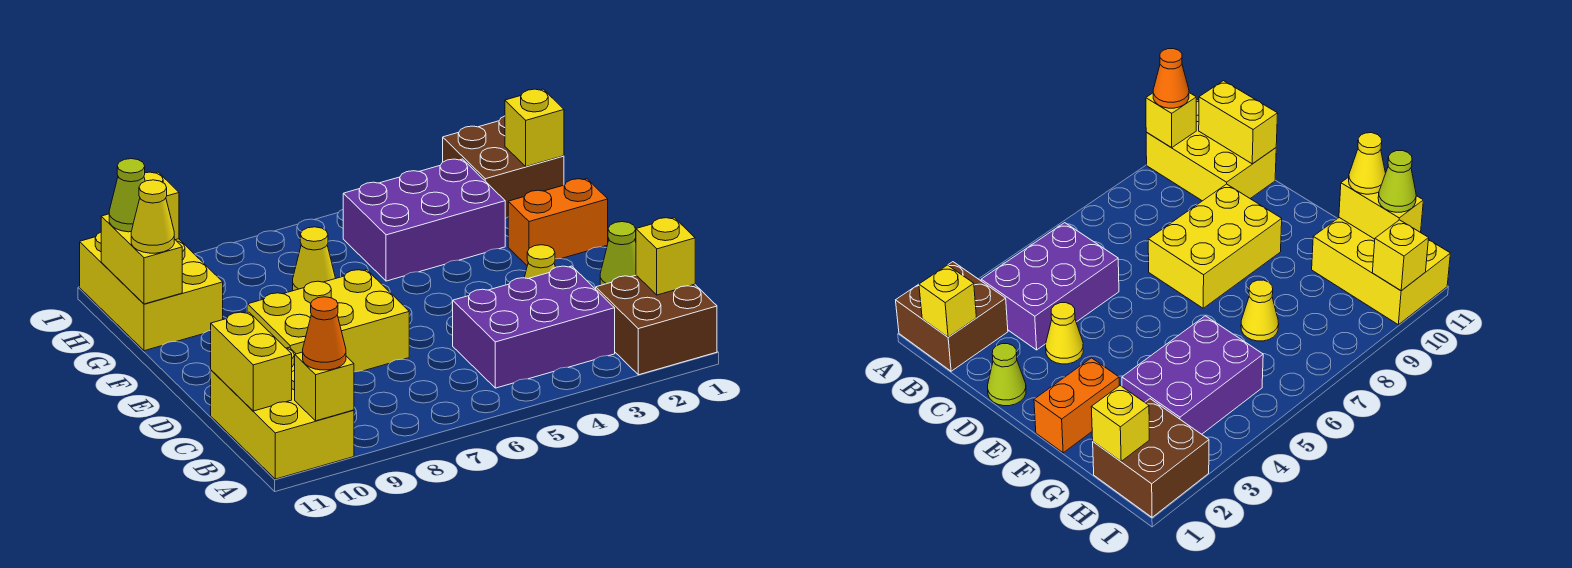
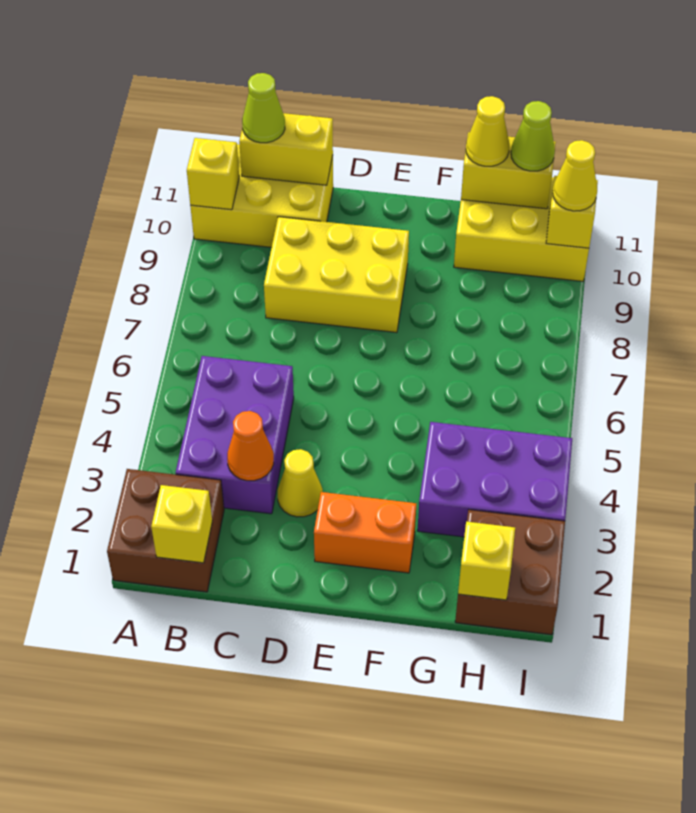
orange cone A10 level 3 -> orange cone C3 level 2
lime cone D1 level 1 -> lime cone B11 level 3
yellow brick D7:E9 level 1 -> yellow brick C8:E9 level 1
orange brick F1:F2 level 1 -> orange brick E2:F2 level 1
purple brick G3:H5 level 1 -> purple brick G3:I4 level 1
yellow cone G7 level 1 -> yellow cone I10 level 3

